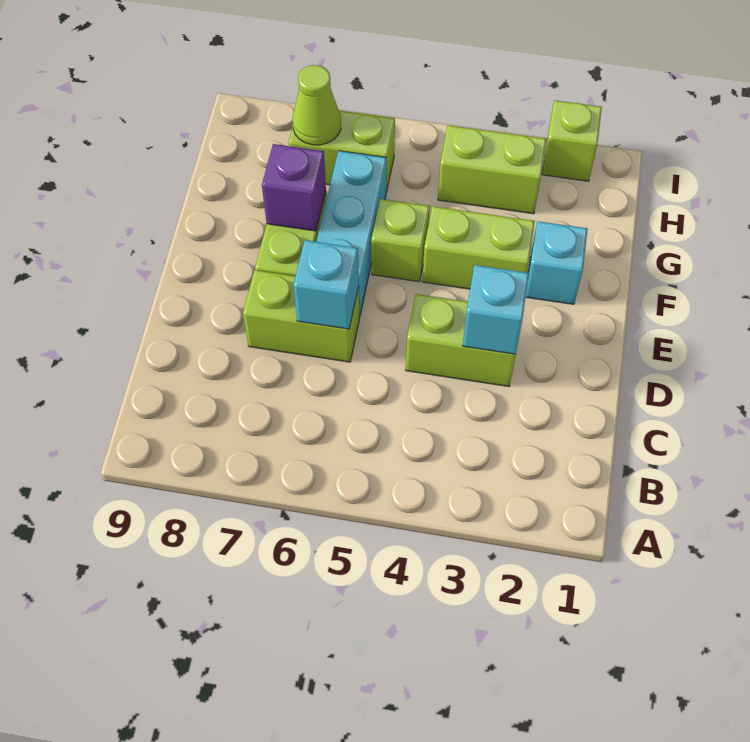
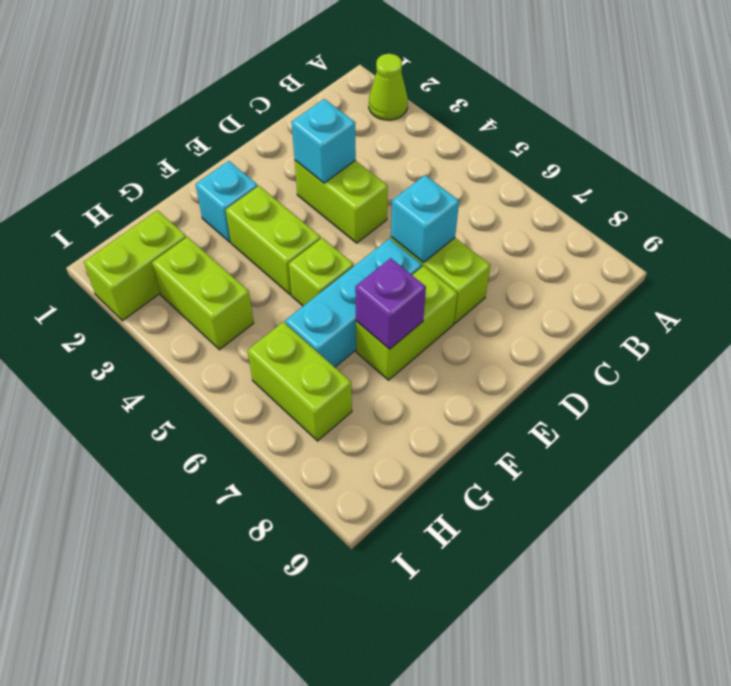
lime cone H7 level 2 -> lime cone A2 level 1
lime brick I2 level 1 -> lime brick H2:I2 level 1

